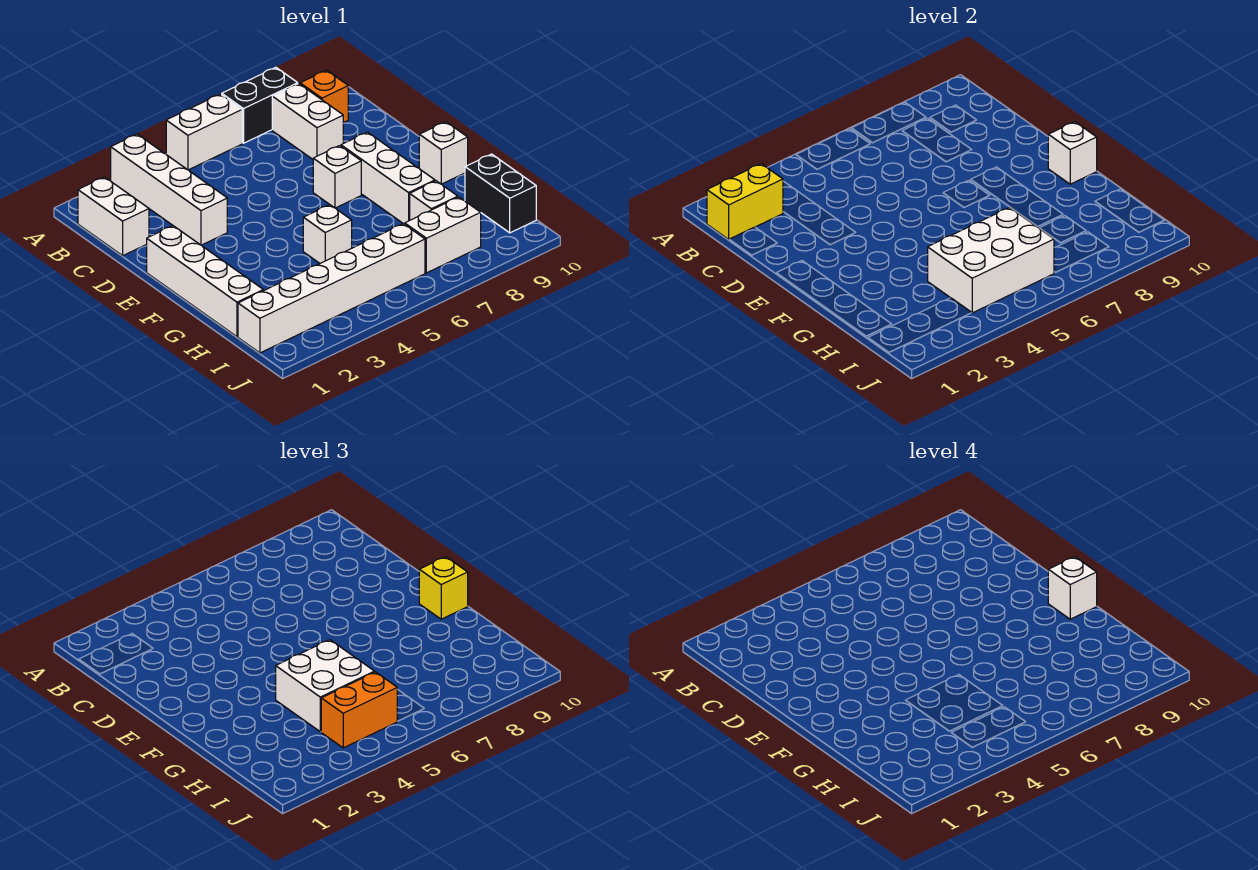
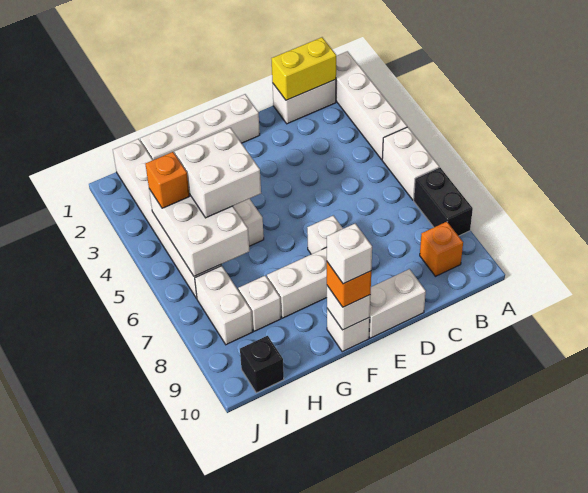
white brick A3:D3 level 1 -> white brick A1:A4 level 1
yellow brick B1:B2 level 2 -> yellow brick B1:C1 level 2
white brick B8:C8 level 1 -> white brick D10:E10 level 1
yellow brick F10 level 3 -> orange brick F10 level 3
black brick H10:I10 level 1 -> black brick I10 level 1
orange brick I4:I5 level 3 -> orange brick I4 level 3

